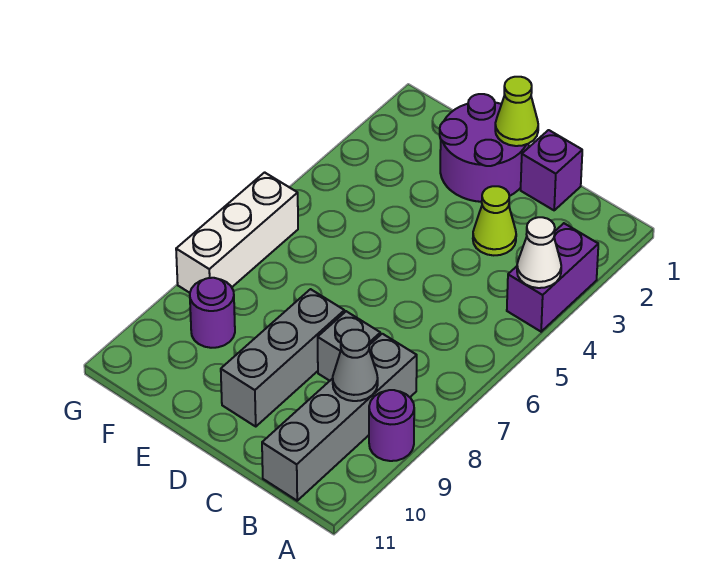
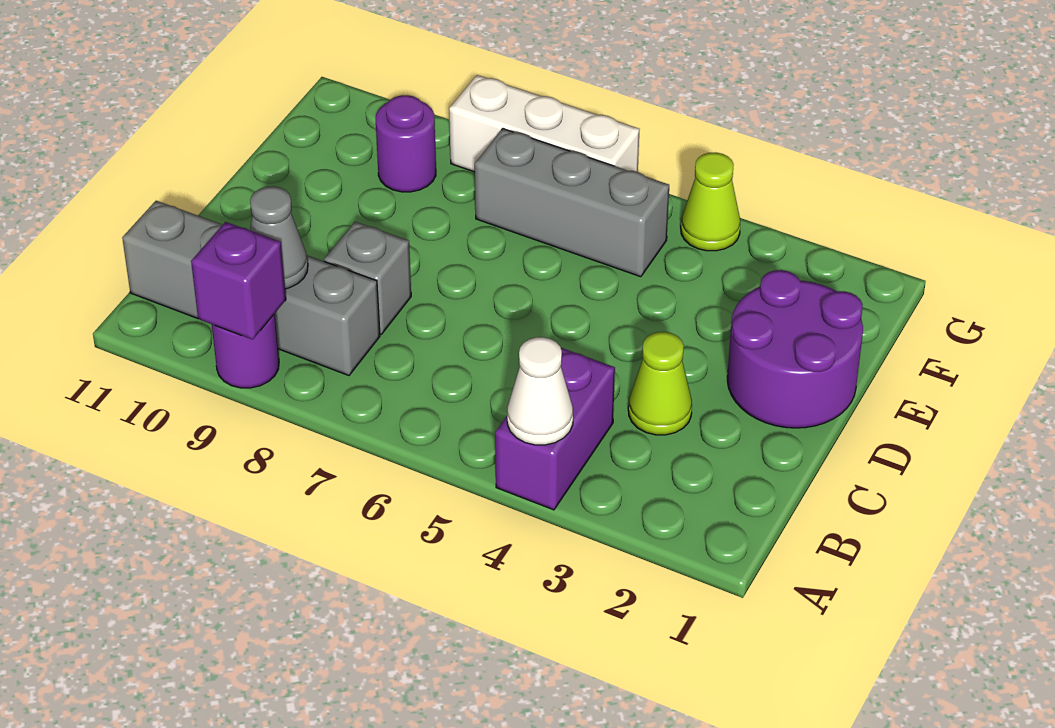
purple brick A3:A4 level 1 -> purple brick A4:B4 level 1
purple brick C1 level 1 -> purple brick A9 level 2
lime cone D1 level 2 -> lime cone G4 level 1
grey brick D8:D10 level 1 -> grey brick F5:F7 level 1

